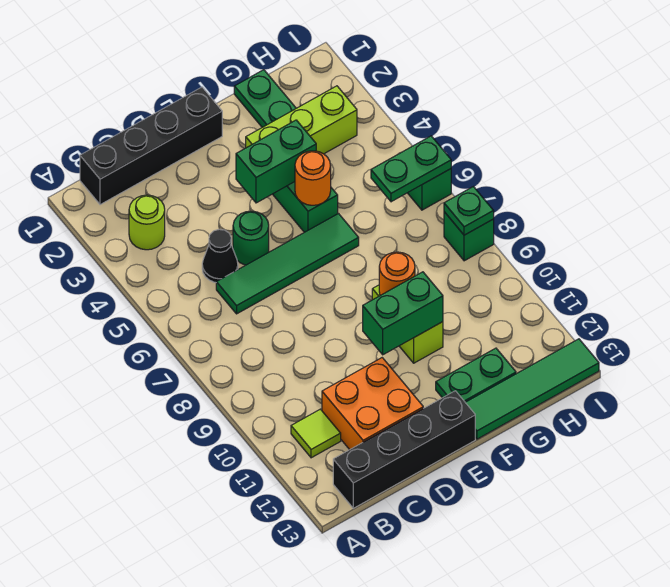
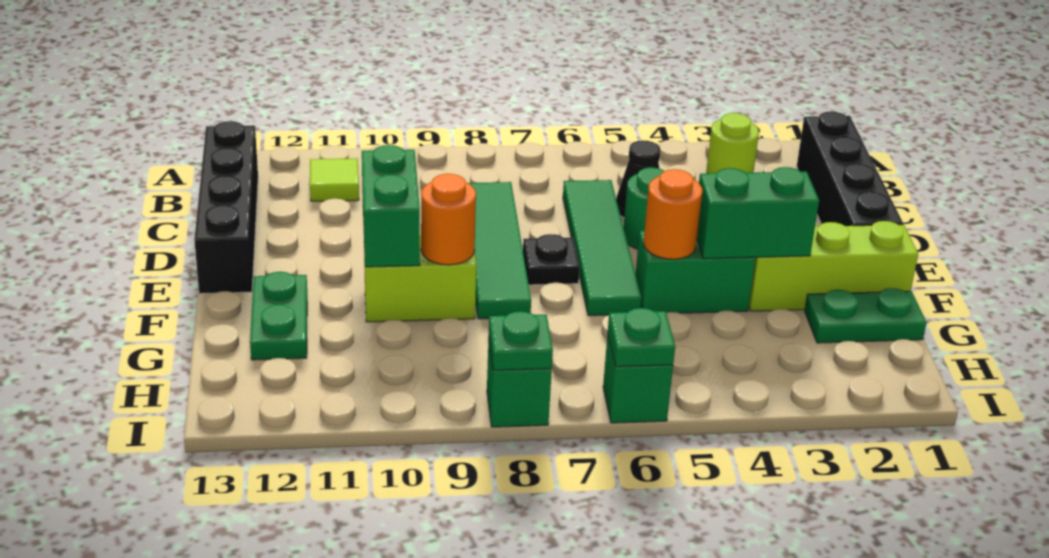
orange brick C11:D12 level 1 -> none
green brick E4:F4 level 2 -> green brick F3:F4 level 2
none -> black plate E7 level 1
lime brick F3:H3 level 1 -> lime brick F1:F3 level 1
green tile F13:I13 level 1 -> green tile C8:F8 level 1
green plate H6:I6 level 2 -> green plate I6 level 2

